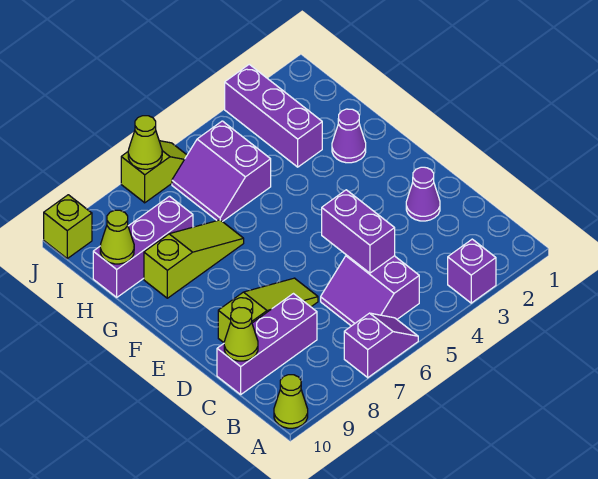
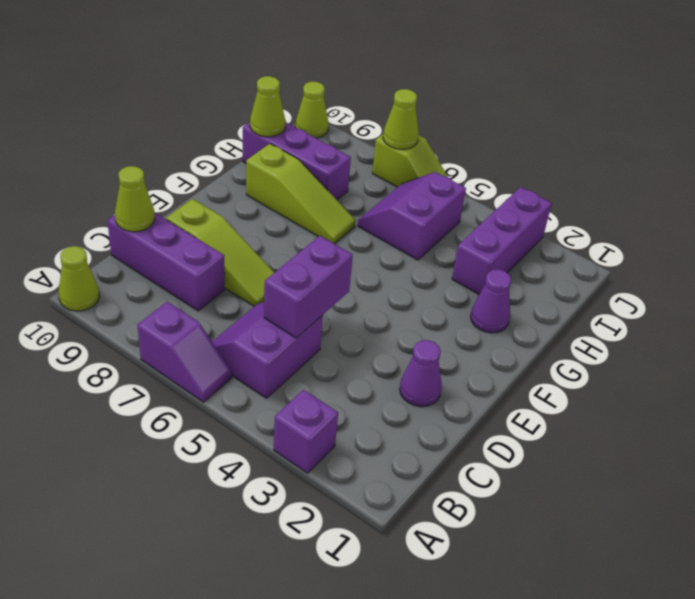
lime brick J10 level 1 -> lime cone J10 level 1

